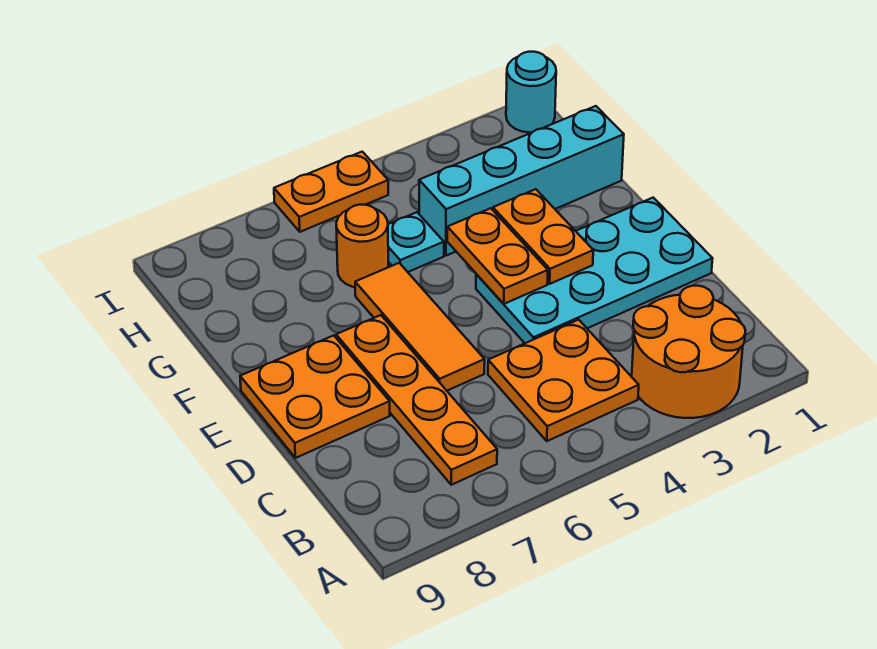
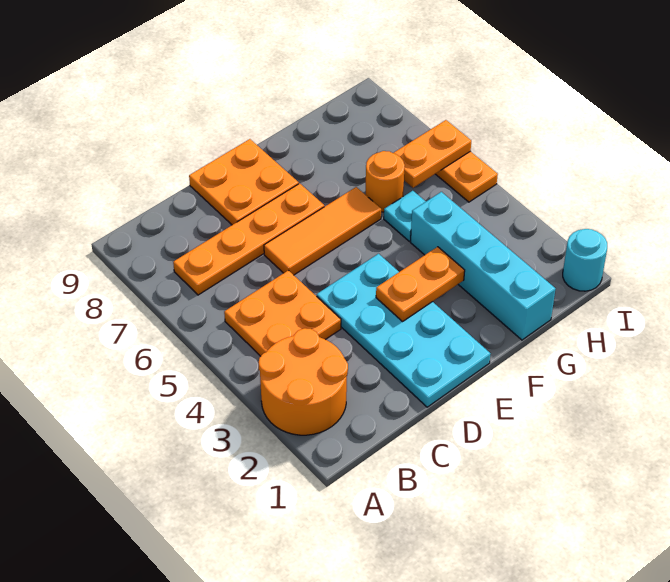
orange plate E4:F4 level 2 -> orange plate H6:I6 level 2

